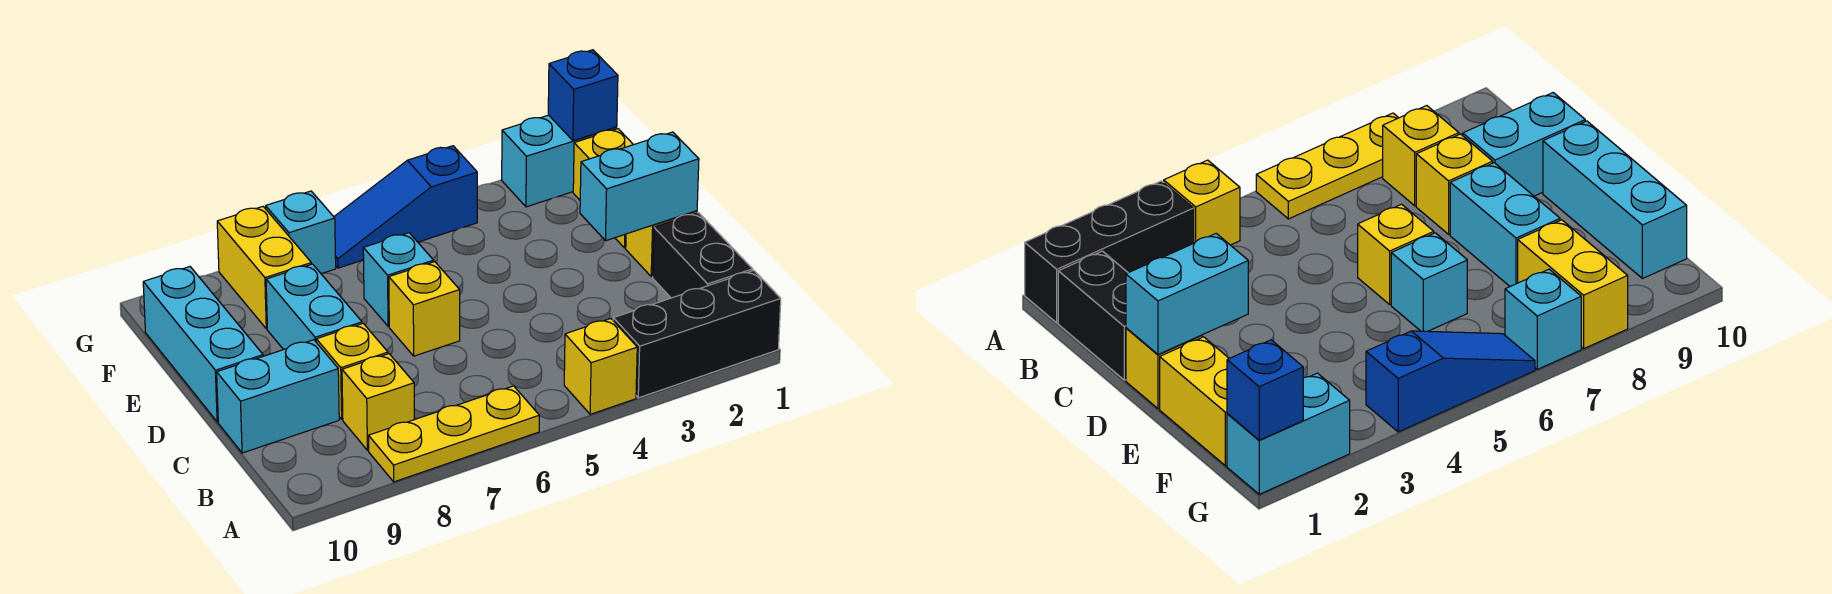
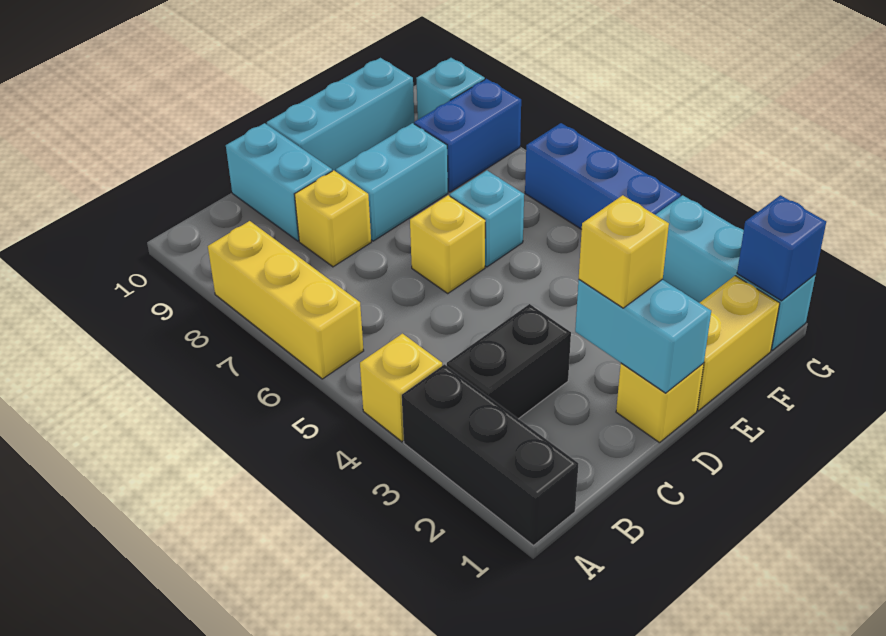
yellow plate A6:A8 level 1 -> yellow brick A6:A8 level 1
black brick B1:C1 level 1 -> black brick B3:C3 level 1
yellow brick B8 level 1 -> yellow brick D2 level 3
yellow brick F8:G8 level 1 -> blue brick F8:G8 level 1
cyan brick G1:G2 level 1 -> cyan brick G1:G3 level 1
blue slope G4:G6 level 1 top 4 -> blue brick G4:G6 level 1
cyan brick G7 level 1 -> cyan brick G9 level 1

